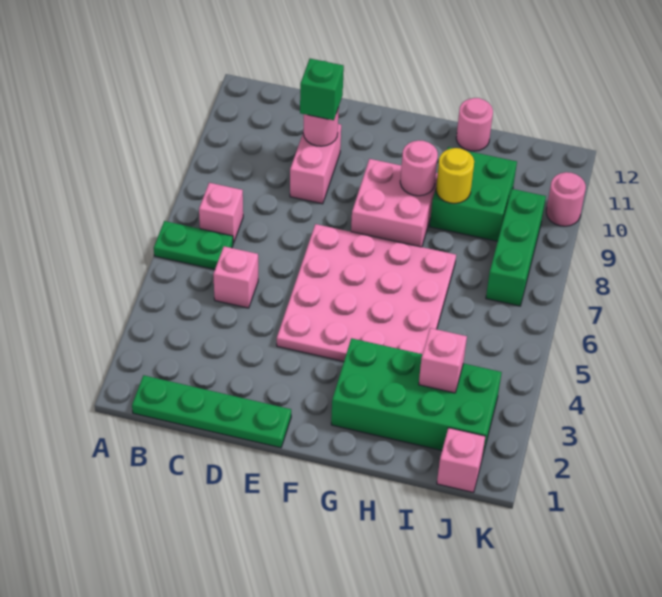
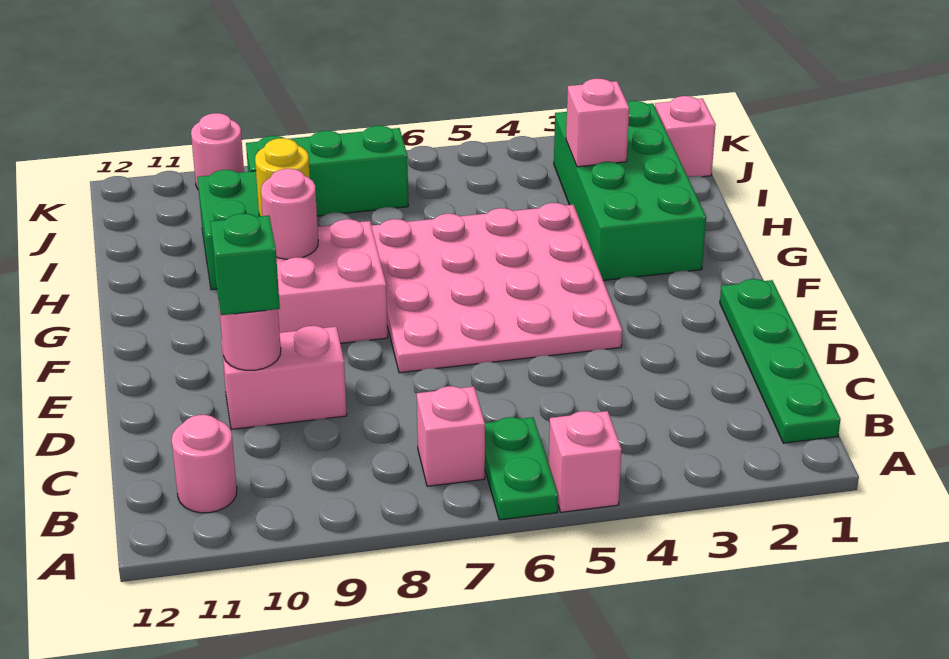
pink brick C5 level 1 -> pink brick A5 level 1
pink round brick H12 level 1 -> pink round brick B11 level 1

